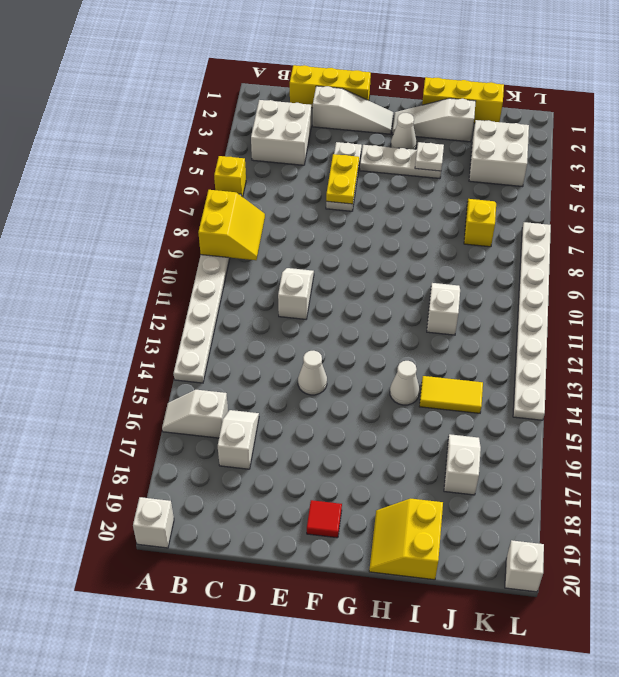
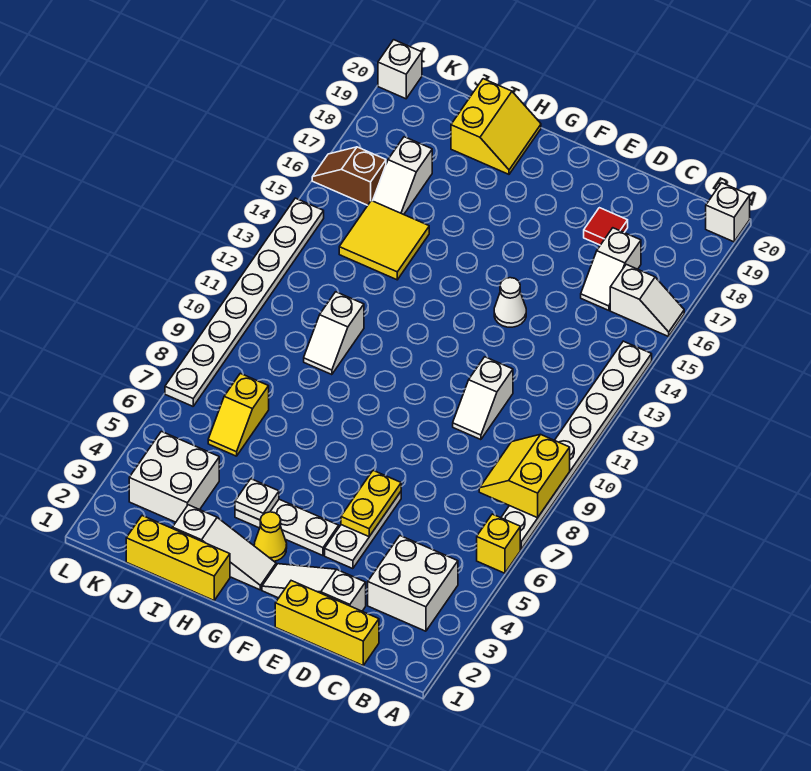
red tile F19 level 1 -> red tile D18 level 1
white cone G3 level 1 -> yellow cone G3 level 1
white cone H14 level 1 -> none
yellow tile I14:J14 level 1 -> yellow tile I14:J15 level 1
none -> brown slope K16:L16 level 1 top K

